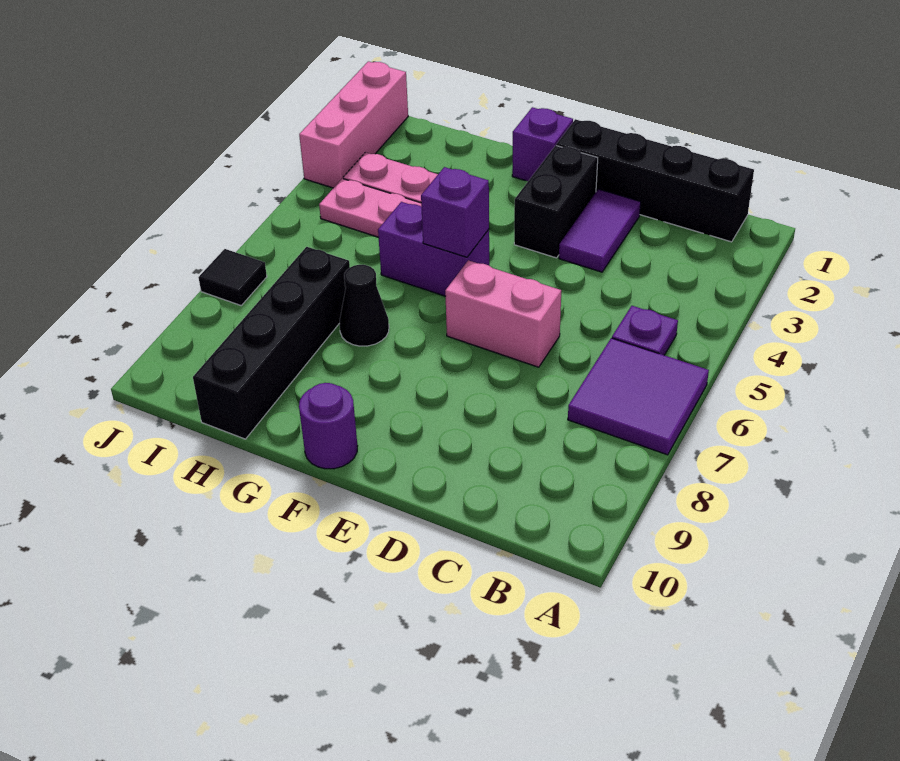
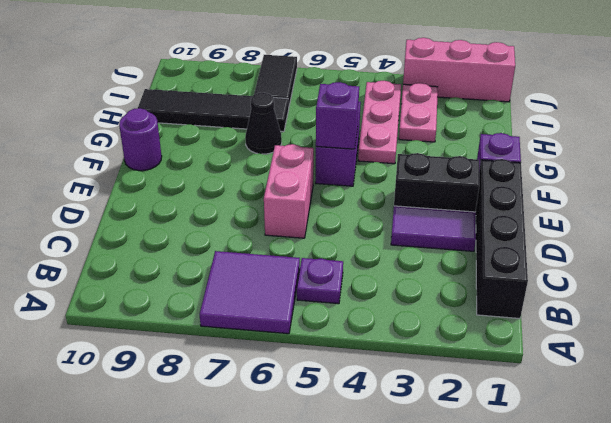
black brick H7:H10 level 1 -> black tile H7:H10 level 1
black tile J7 level 1 -> black tile I7:J7 level 1

